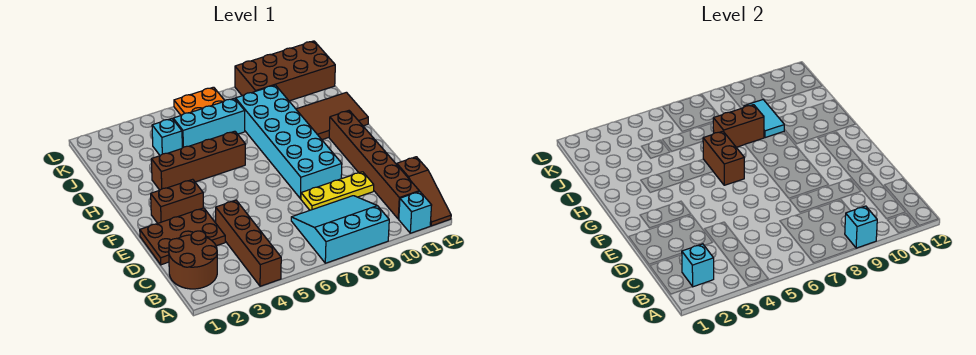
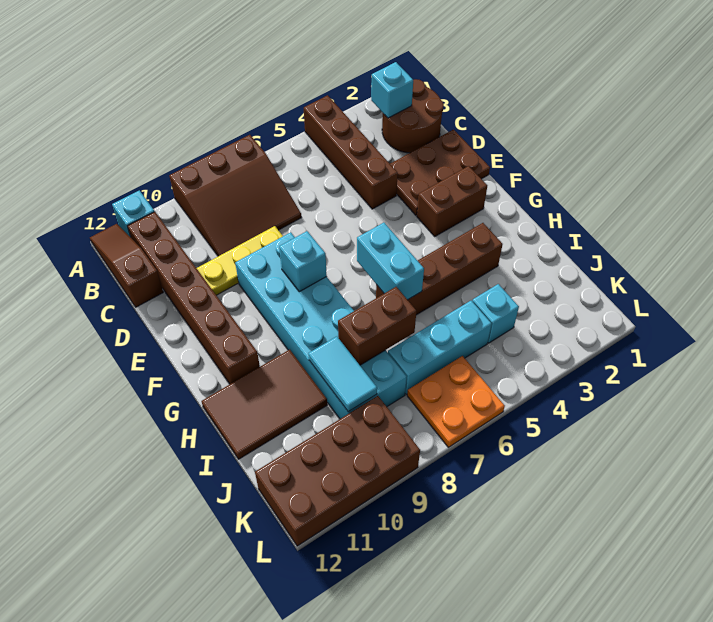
cyan slope A7:C9 level 1 top A -> brown slope A7:C9 level 1 top A
cyan brick A9 level 2 -> cyan brick F8 level 2
brown brick G6:H6 level 2 -> cyan brick G6:H6 level 2

